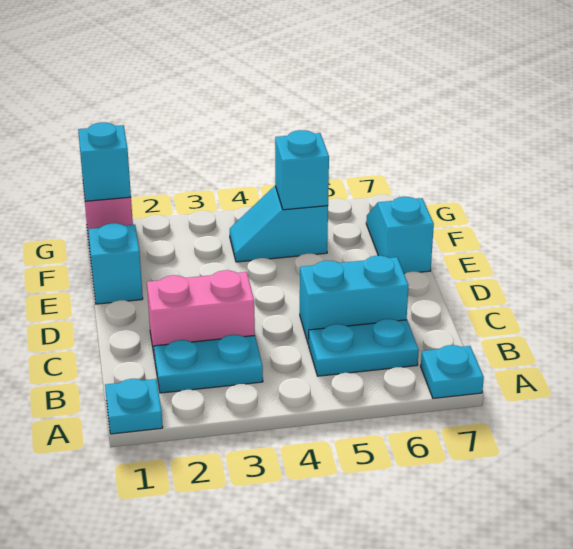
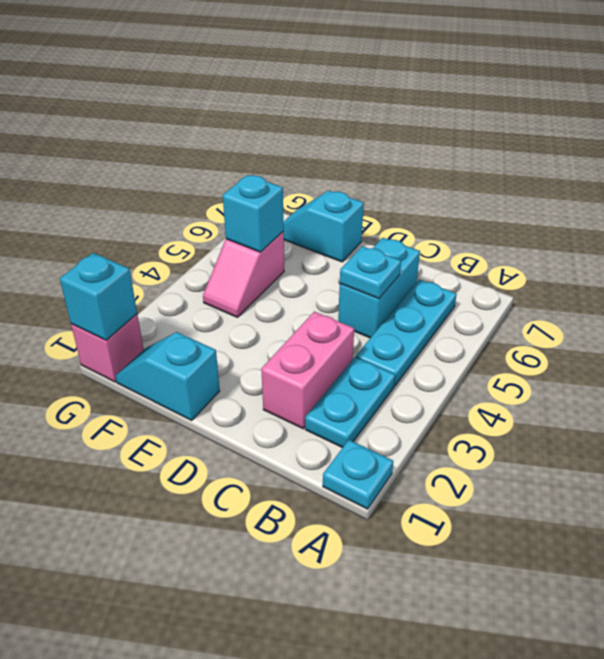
cyan plate A7 level 1 -> cyan plate C5 level 2
cyan plate B5:B6 level 1 -> cyan plate B4:B6 level 1
cyan slope F4:F5 level 1 top 5 -> pink slope F4:F5 level 1 top 5

